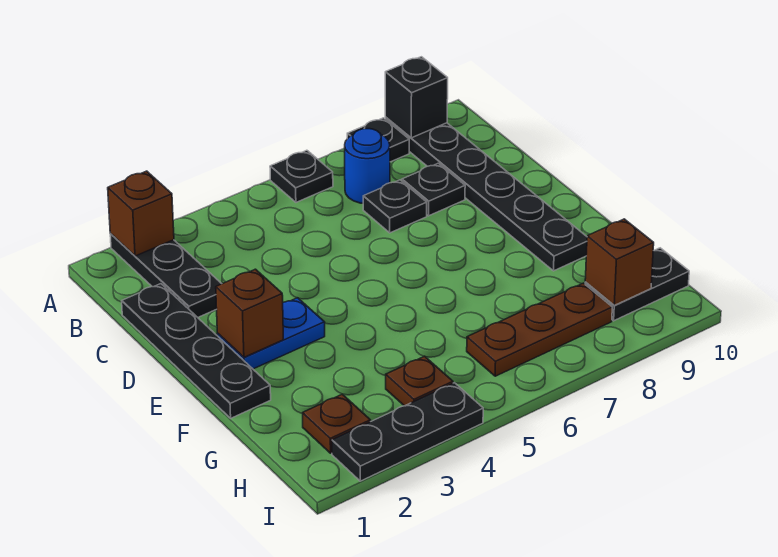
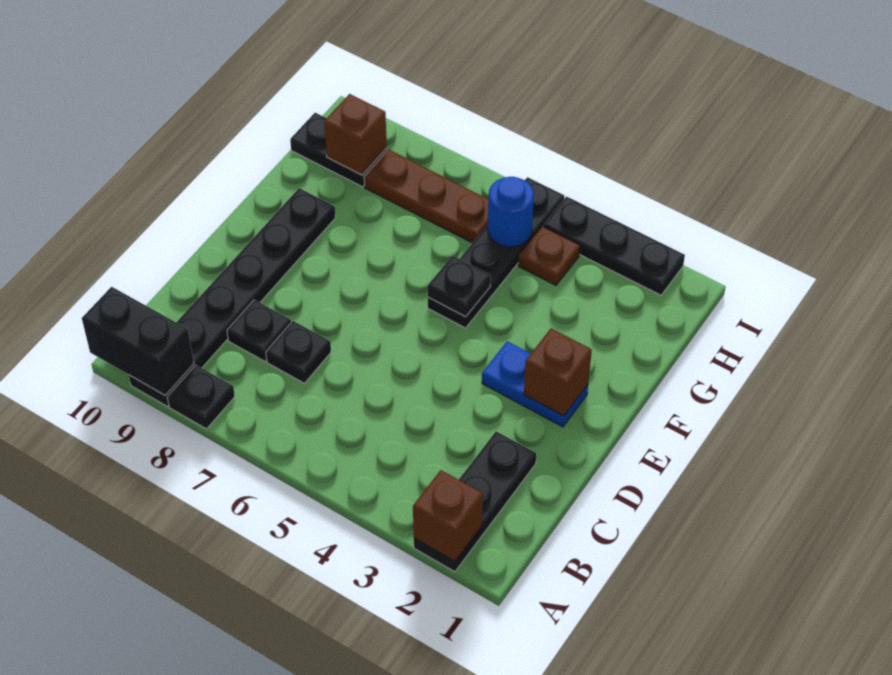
black plate A6 level 1 -> black plate F5 level 2
black brick A9 level 2 -> black brick A9:A10 level 2
blue round brick B7 level 1 -> blue round brick H5 level 2
black plate C1:F1 level 1 -> black plate F5:I5 level 1
brown plate H2 level 1 -> none

